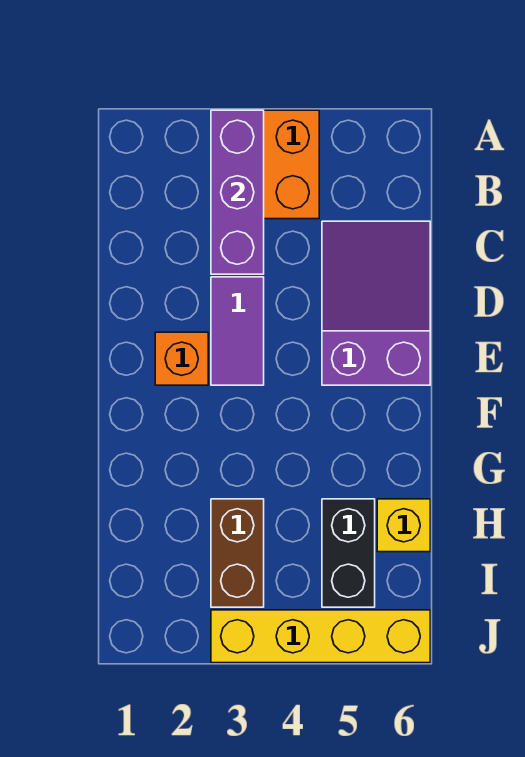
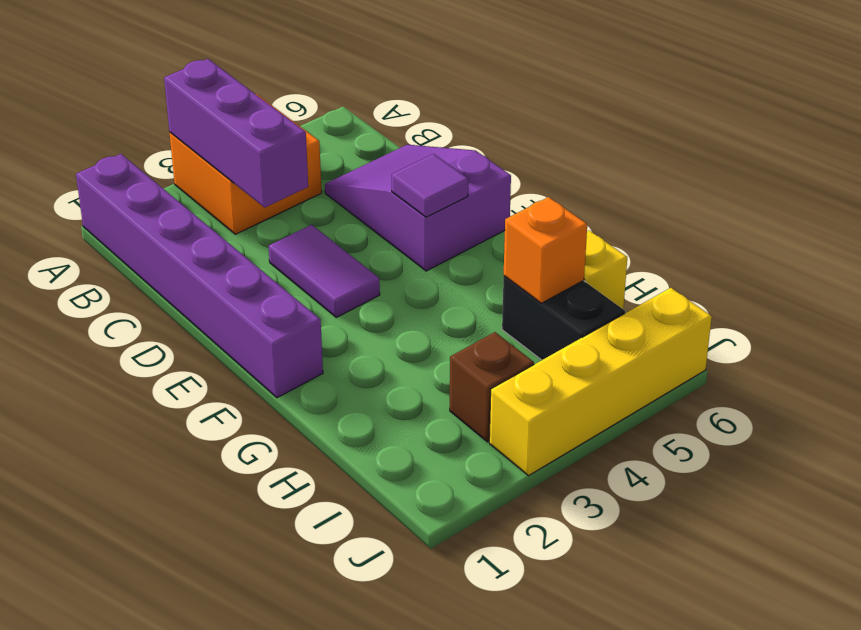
none -> purple brick A1:F1 level 1
orange brick E2 level 1 -> orange brick H5 level 2
none -> purple tile E5 level 2
brown brick H3:I3 level 1 -> brown brick I3 level 1

